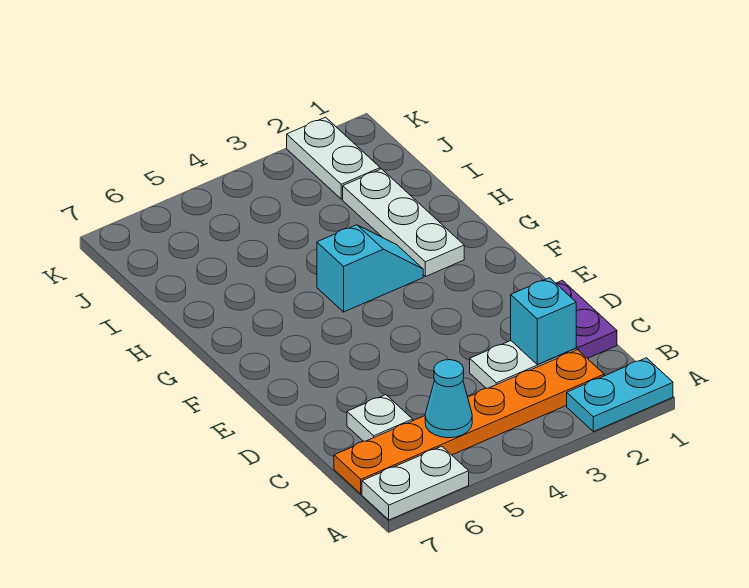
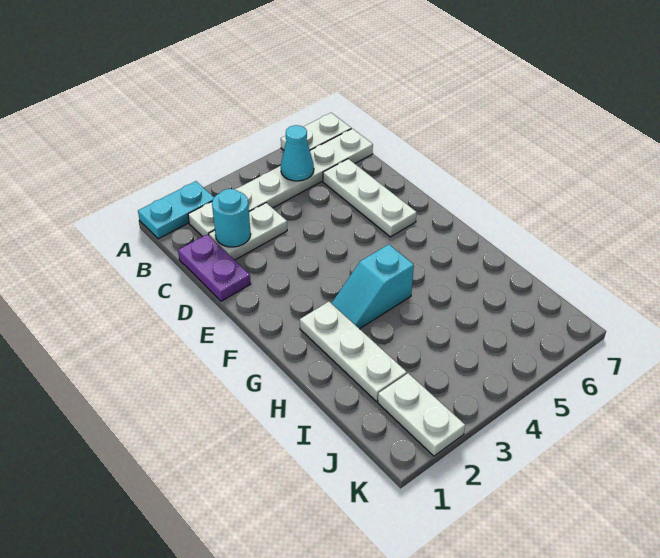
orange plate B2:B7 level 1 -> white plate B2:B7 level 1
cyan brick C2 level 2 -> cyan round brick C2 level 2
white plate C6 level 1 -> white plate C6:E6 level 1

